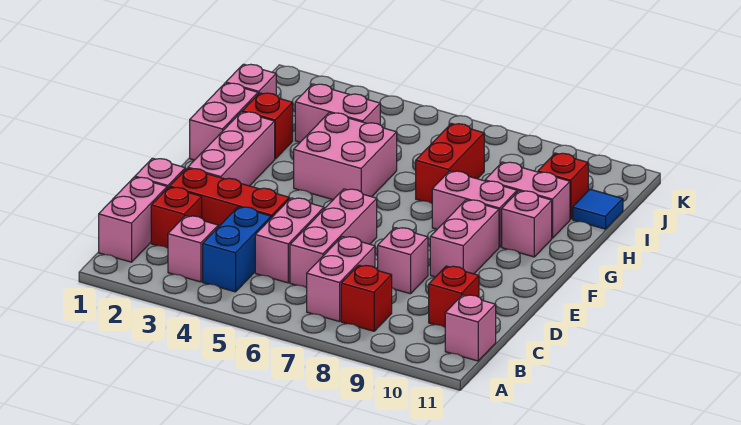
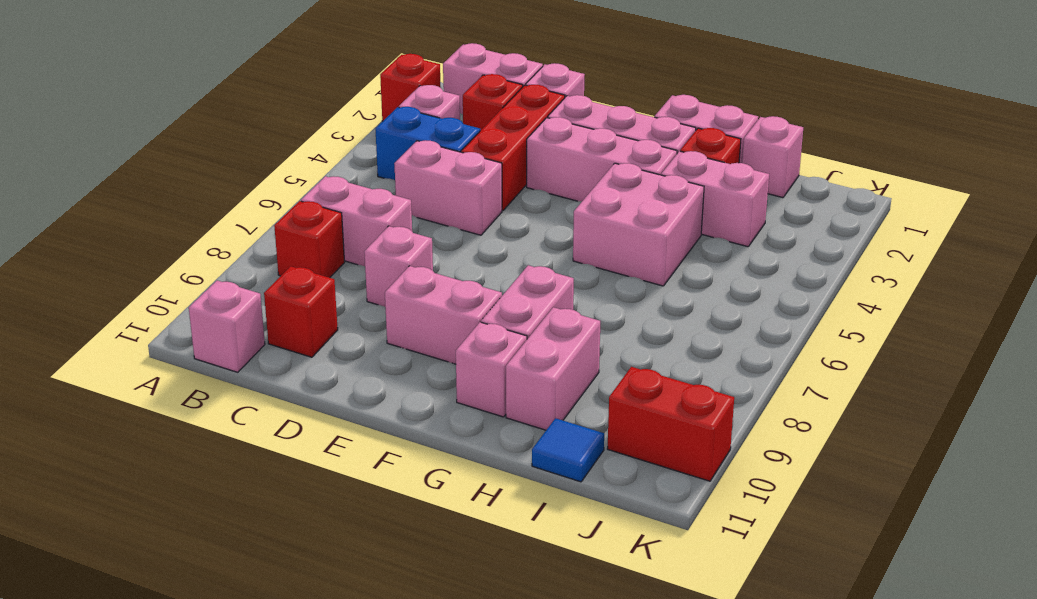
pink brick C6:E6 level 1 -> pink brick E3:G3 level 1
red brick H7:I7 level 1 -> red brick J10:K10 level 1
pink brick I3:I4 level 1 -> pink brick H3:I3 level 1
red brick I10 level 1 -> red brick A2 level 1

